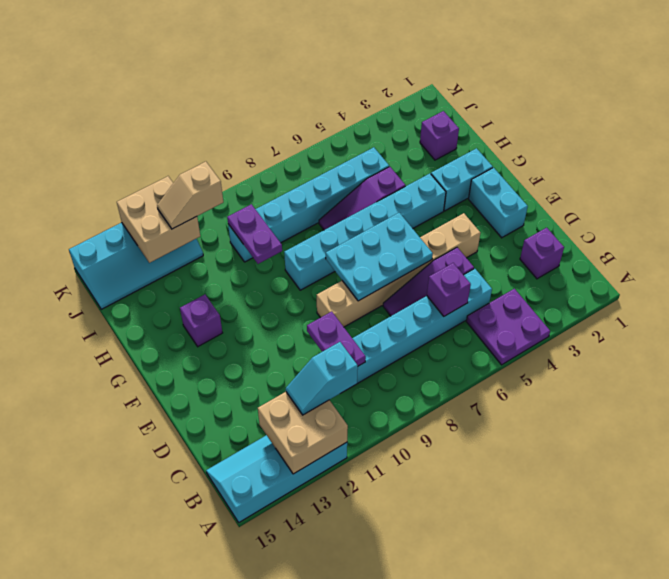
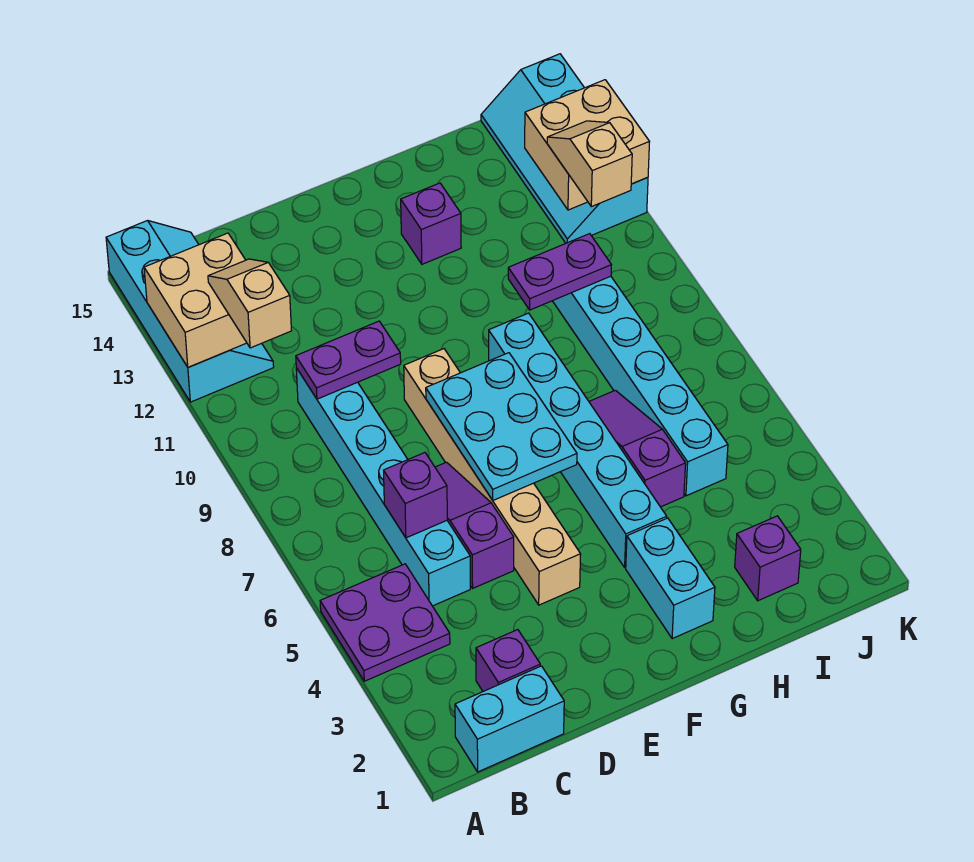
cyan slope B11:B12 level 3 top 11 -> tan slope B11:B12 level 3 top 11
cyan brick E2:F2 level 1 -> cyan brick B1:C1 level 1

